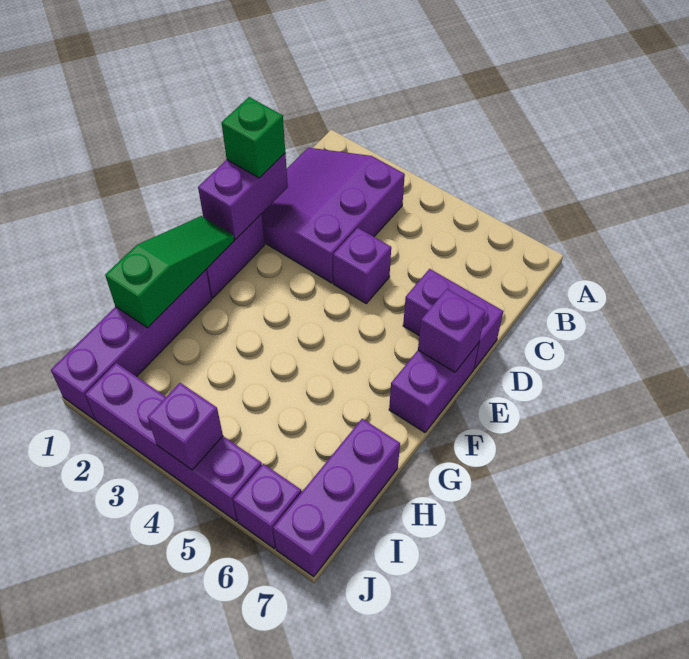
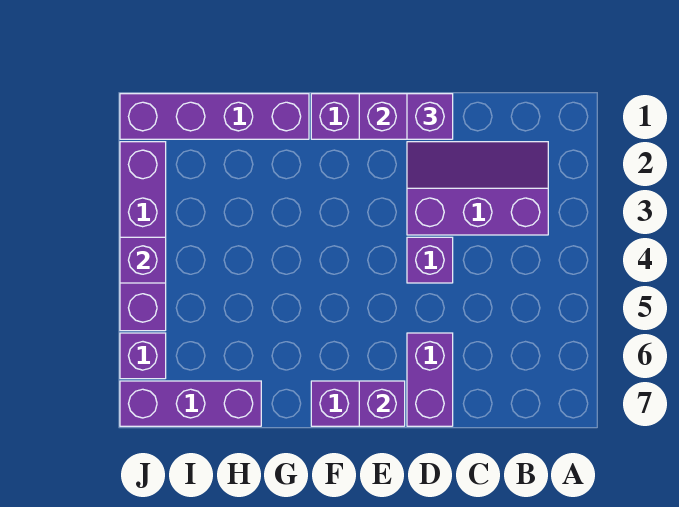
purple slope B1:D3 level 1 top 3 -> purple slope B2:D3 level 1 top 3
green brick D1 level 3 -> purple brick D1 level 3
green slope F1:H1 level 2 top H -> none

